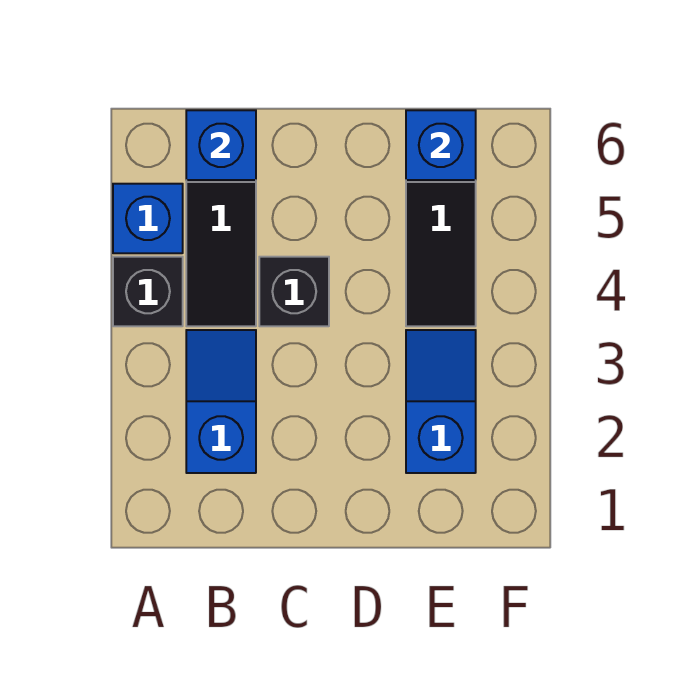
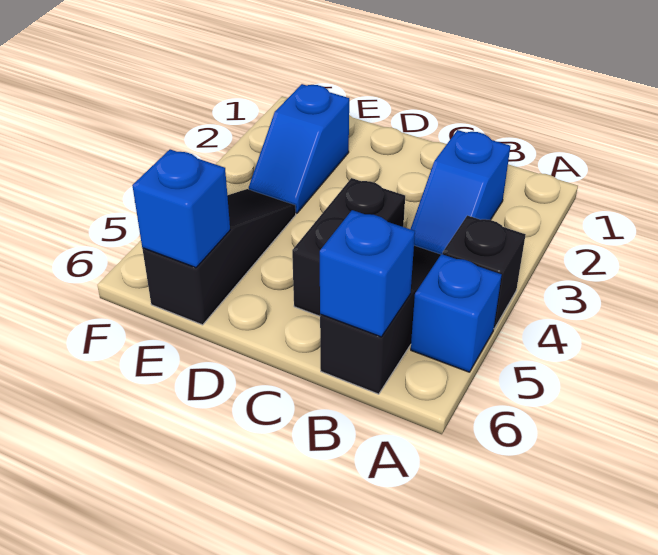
black brick C4 level 1 -> black brick C4:C5 level 1

